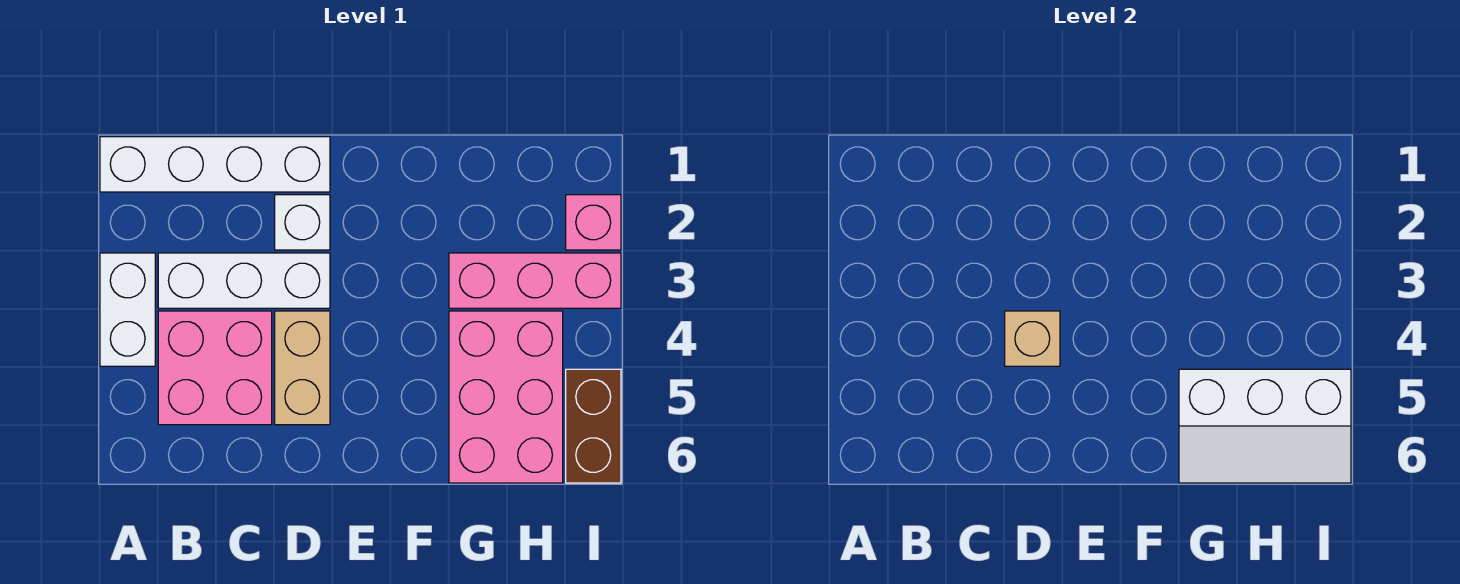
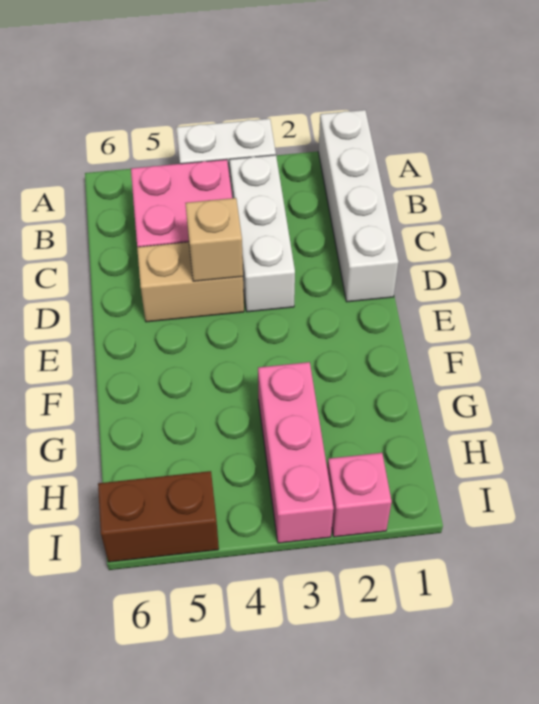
white brick D2 level 1 -> none
pink brick G4:H6 level 1 -> none
white slope G5:I6 level 2 top 5 -> none

